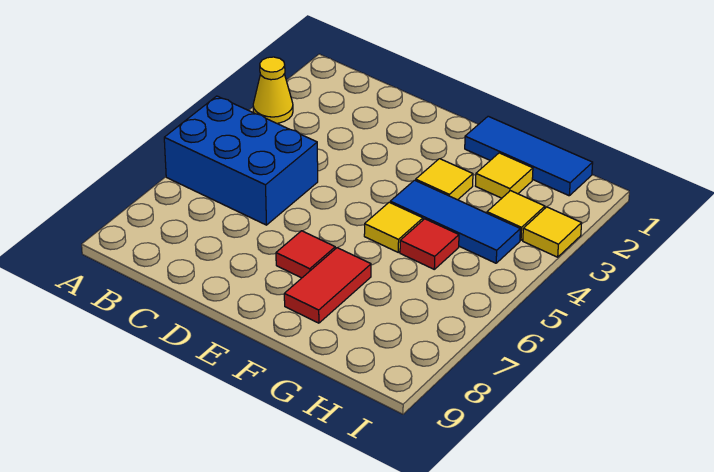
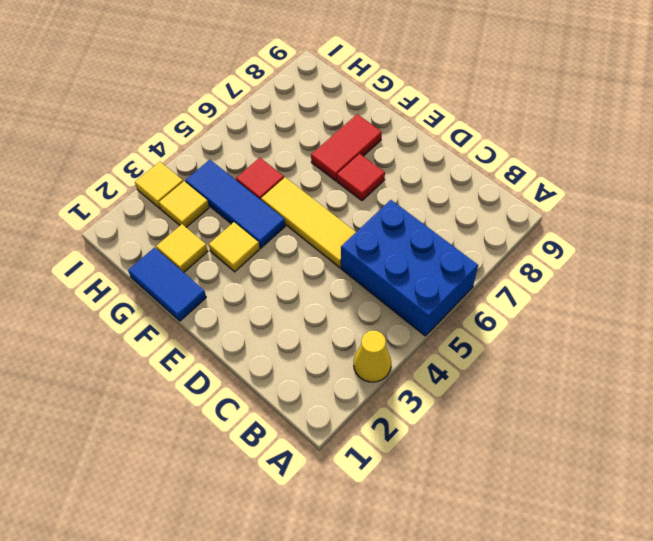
blue tile F1:H1 level 1 -> blue tile F1:G1 level 1
yellow tile F5 level 1 -> yellow tile D5:F5 level 1

